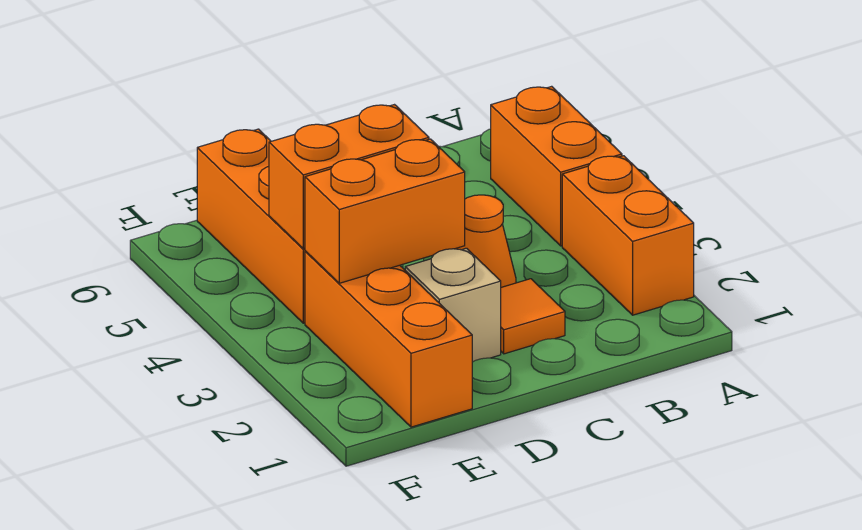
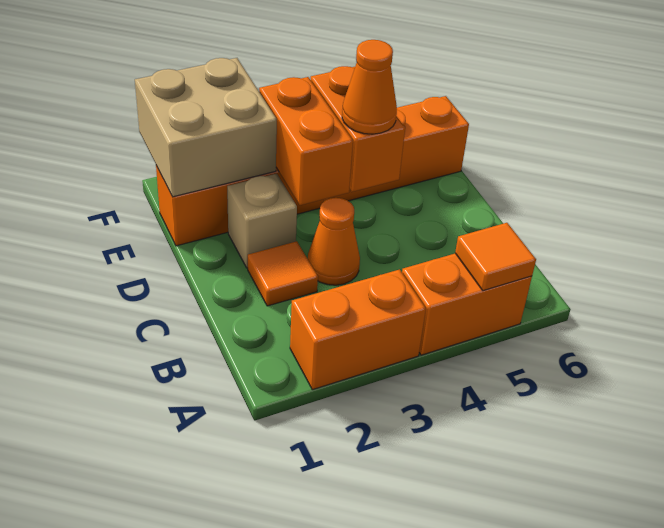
none -> orange tile A5 level 2
none -> orange cone D4 level 3
none -> tan brick E1:F2 level 2

